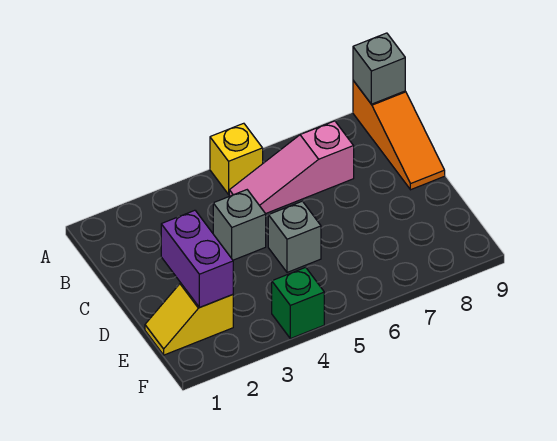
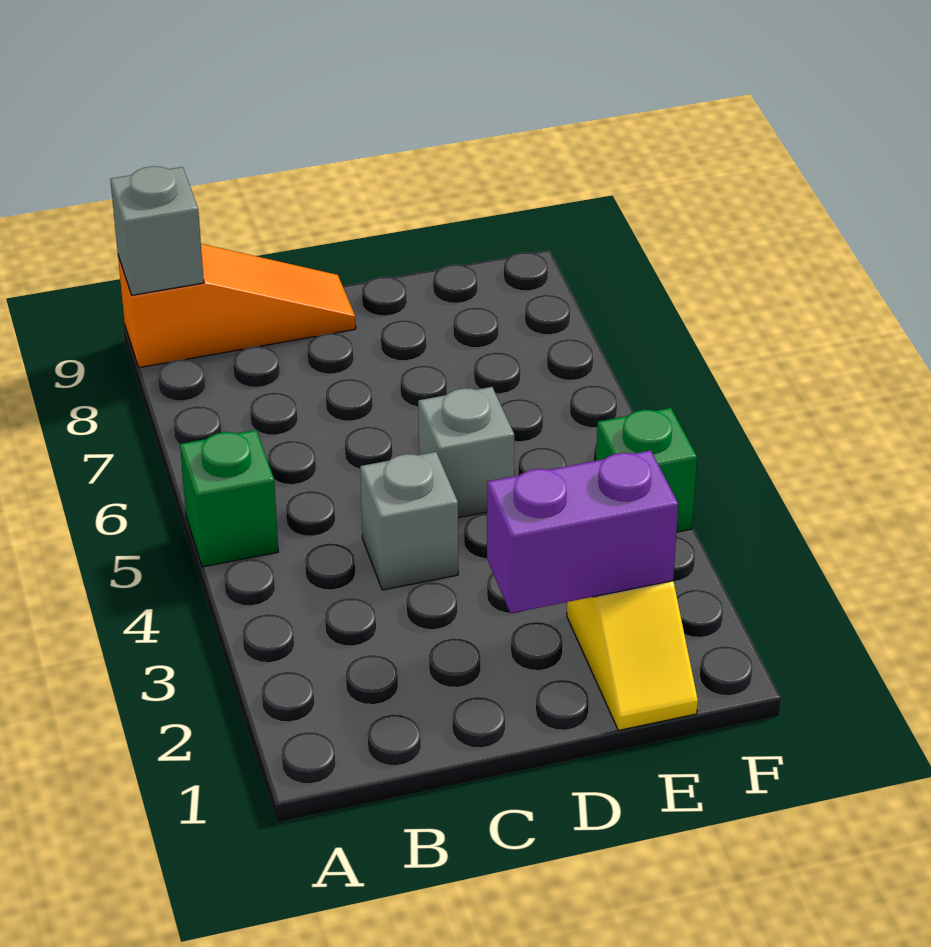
yellow brick A5 level 1 -> green brick A5 level 1
pink slope B5:B7 level 1 top 7 -> none

